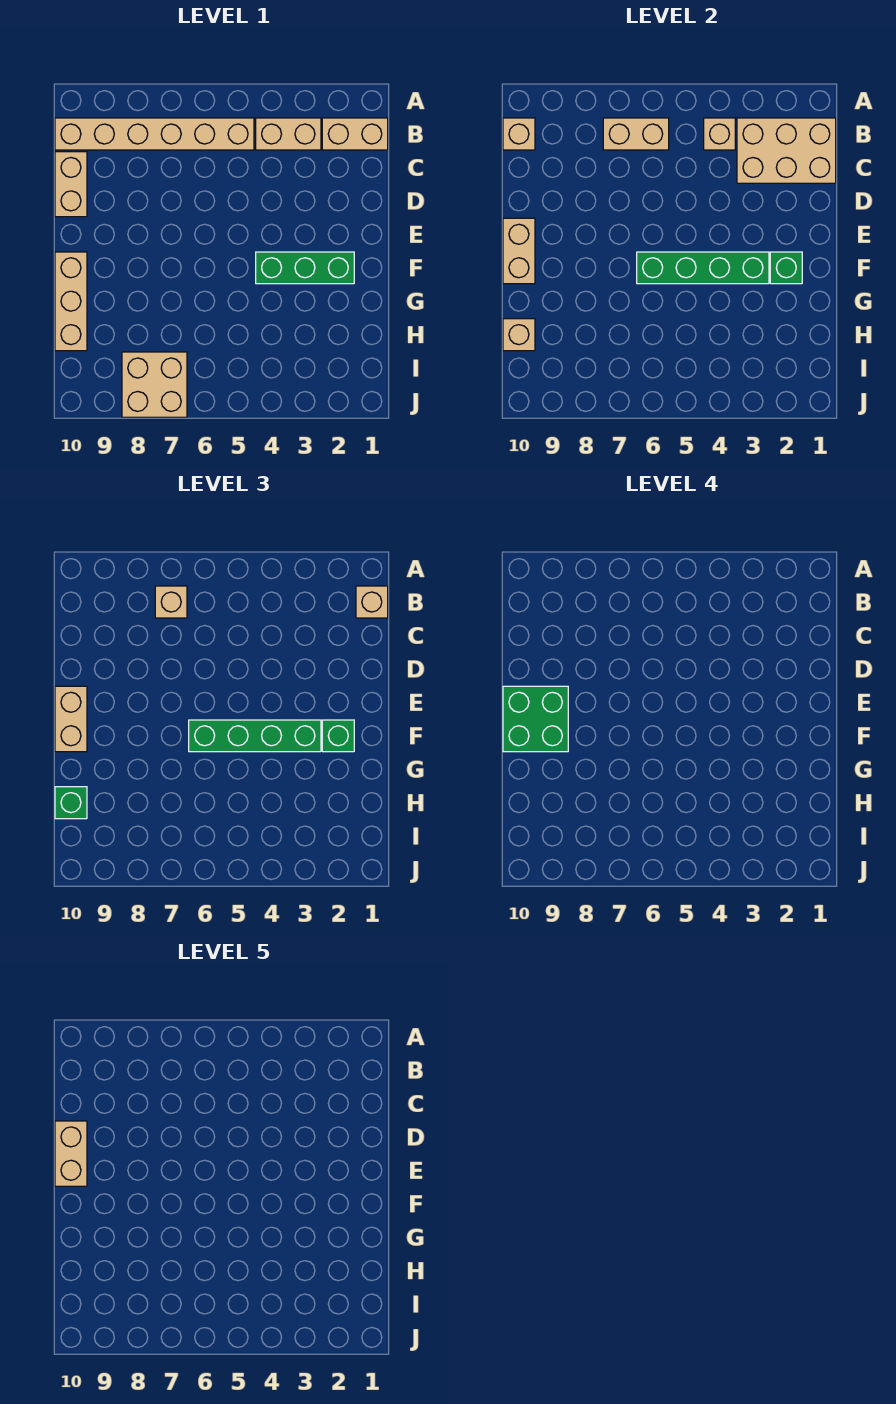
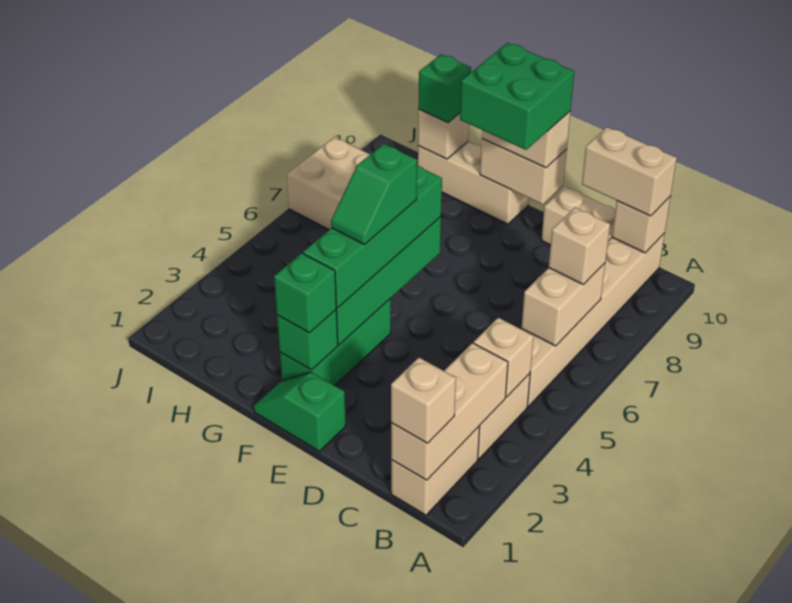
tan brick B1:C3 level 2 -> tan brick B1:B3 level 2
tan brick D10:E10 level 5 -> tan brick B10:C10 level 3
none -> green slope E1:F1 level 1 top E
none -> green slope F4:F5 level 4 top 5

